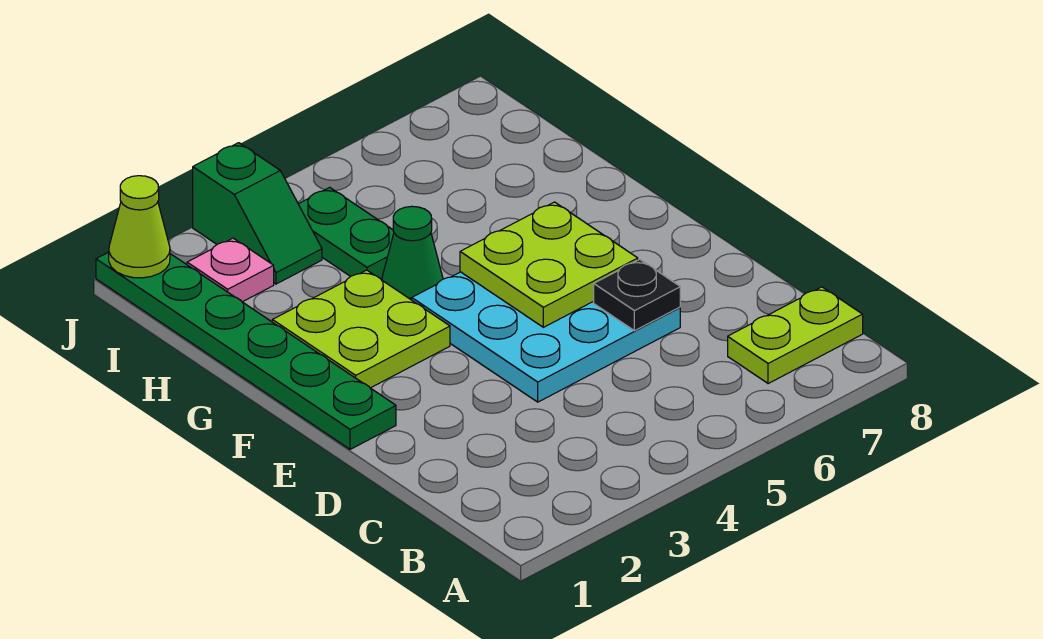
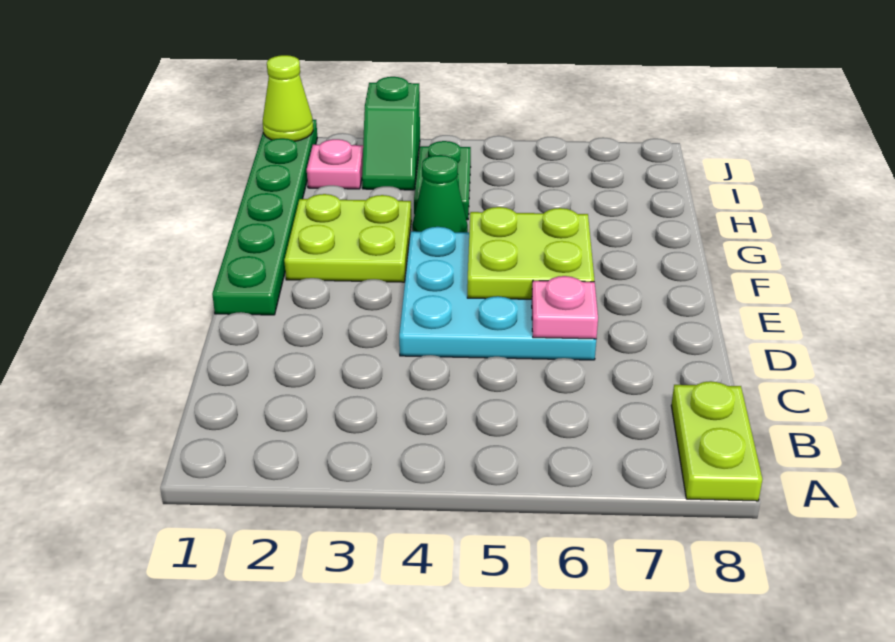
lime plate B7:B8 level 1 -> lime plate A8:B8 level 1
black plate D6 level 2 -> pink plate D6 level 2

